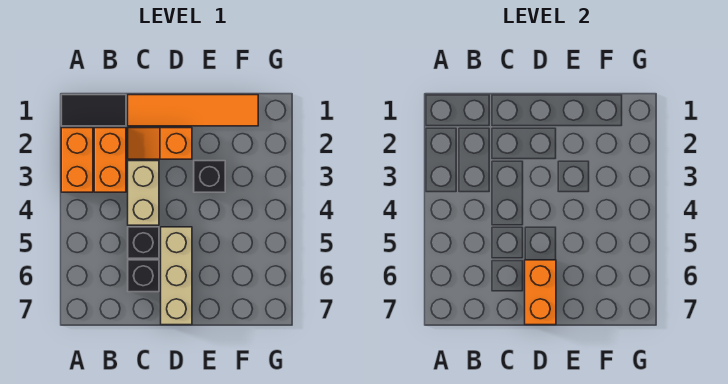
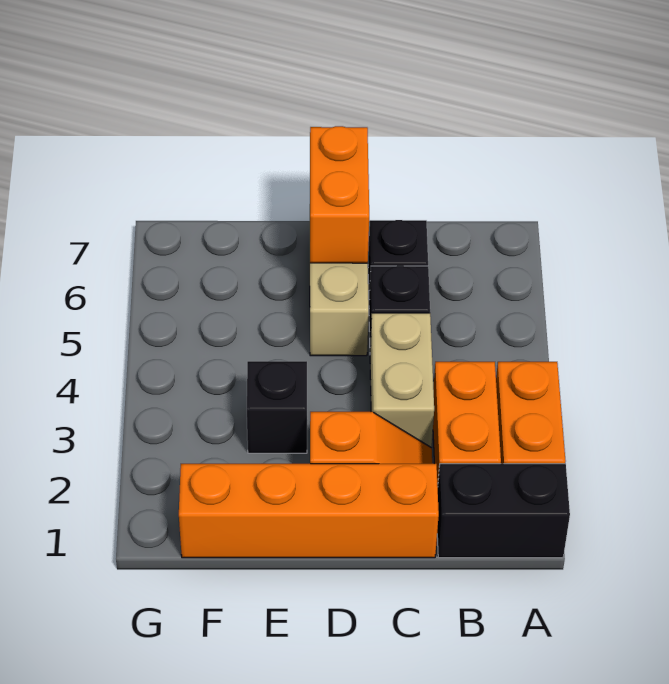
black tile A1:B1 level 1 -> black brick A1:B1 level 1
orange tile C1:F1 level 1 -> orange brick C1:F1 level 1

